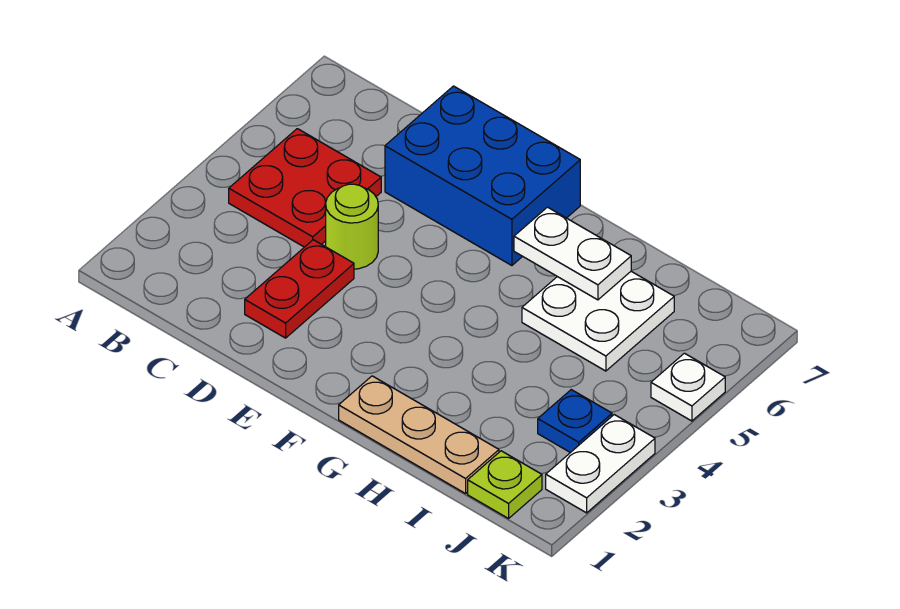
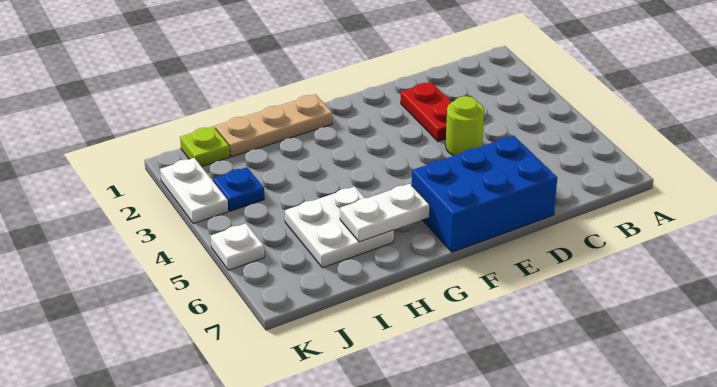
red plate B4:C5 level 1 -> none

